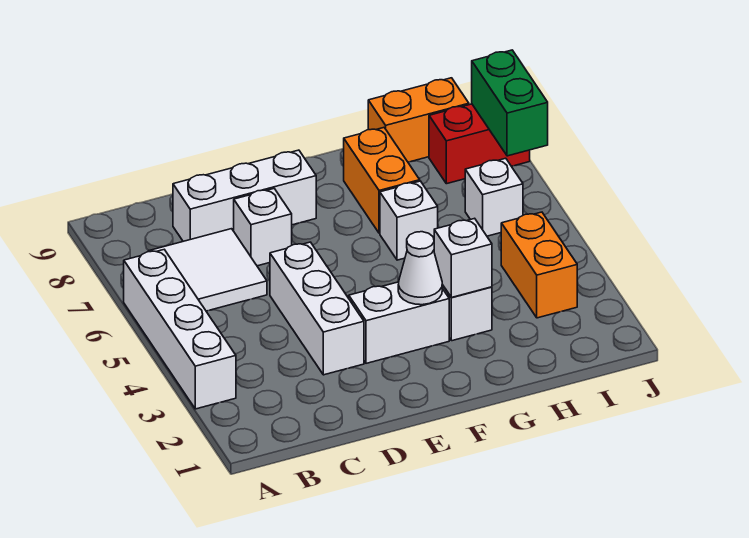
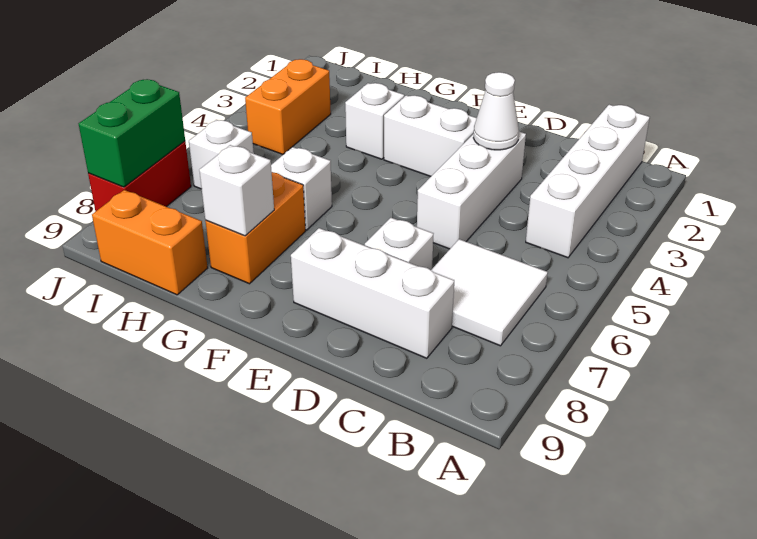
white brick A3:A6 level 1 -> white brick B1:B4 level 1
white cone F3 level 2 -> white cone D3 level 2
white brick G3 level 2 -> white brick G8 level 2
red brick I8:J8 level 1 -> red brick J7:J8 level 1

